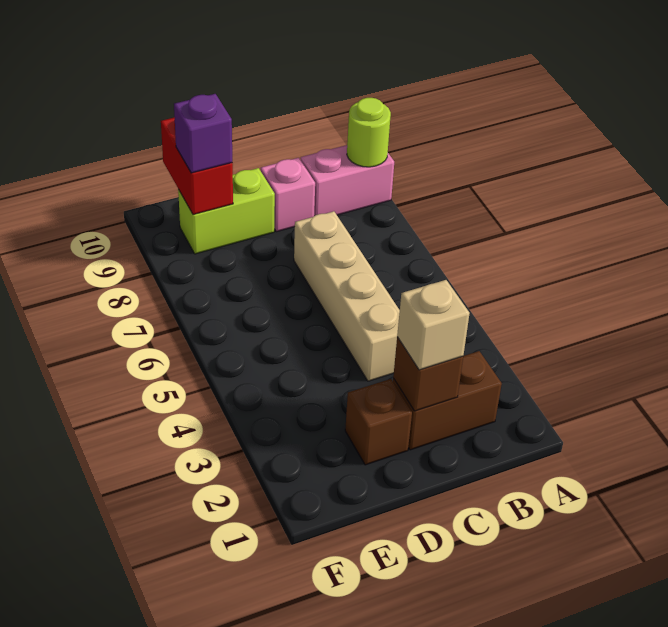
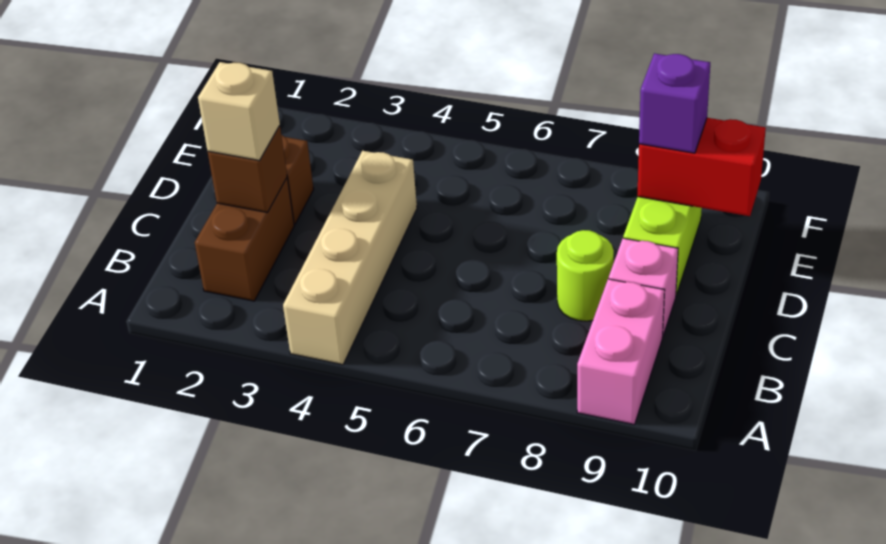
lime round brick A9 level 2 -> lime round brick C8 level 1
tan brick C4:C7 level 1 -> tan brick A4:D4 level 1

